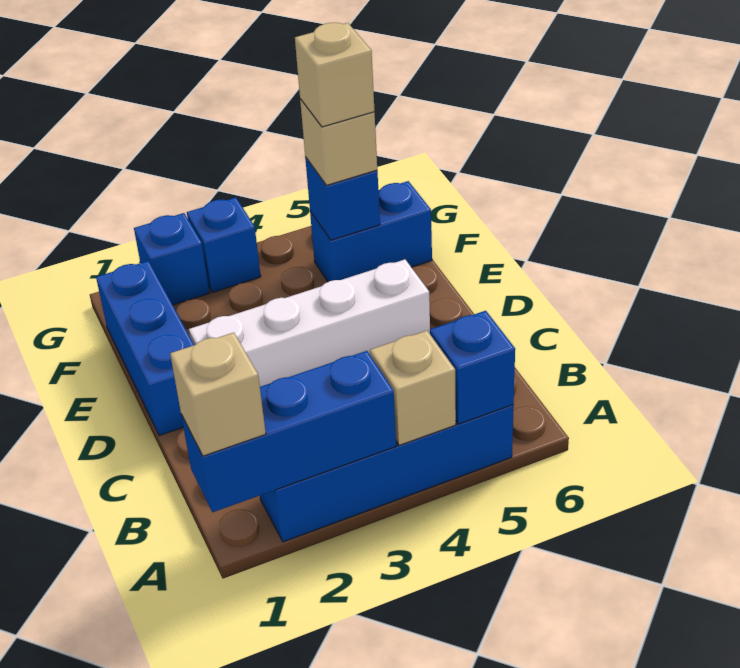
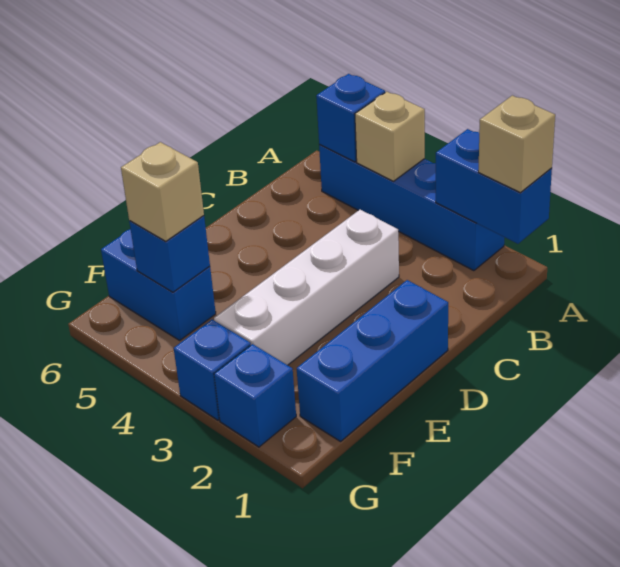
blue brick A1:A3 level 2 -> blue brick A1:A2 level 2
white brick D2:D5 level 1 -> white brick C3:F3 level 1
tan brick F5 level 4 -> none

